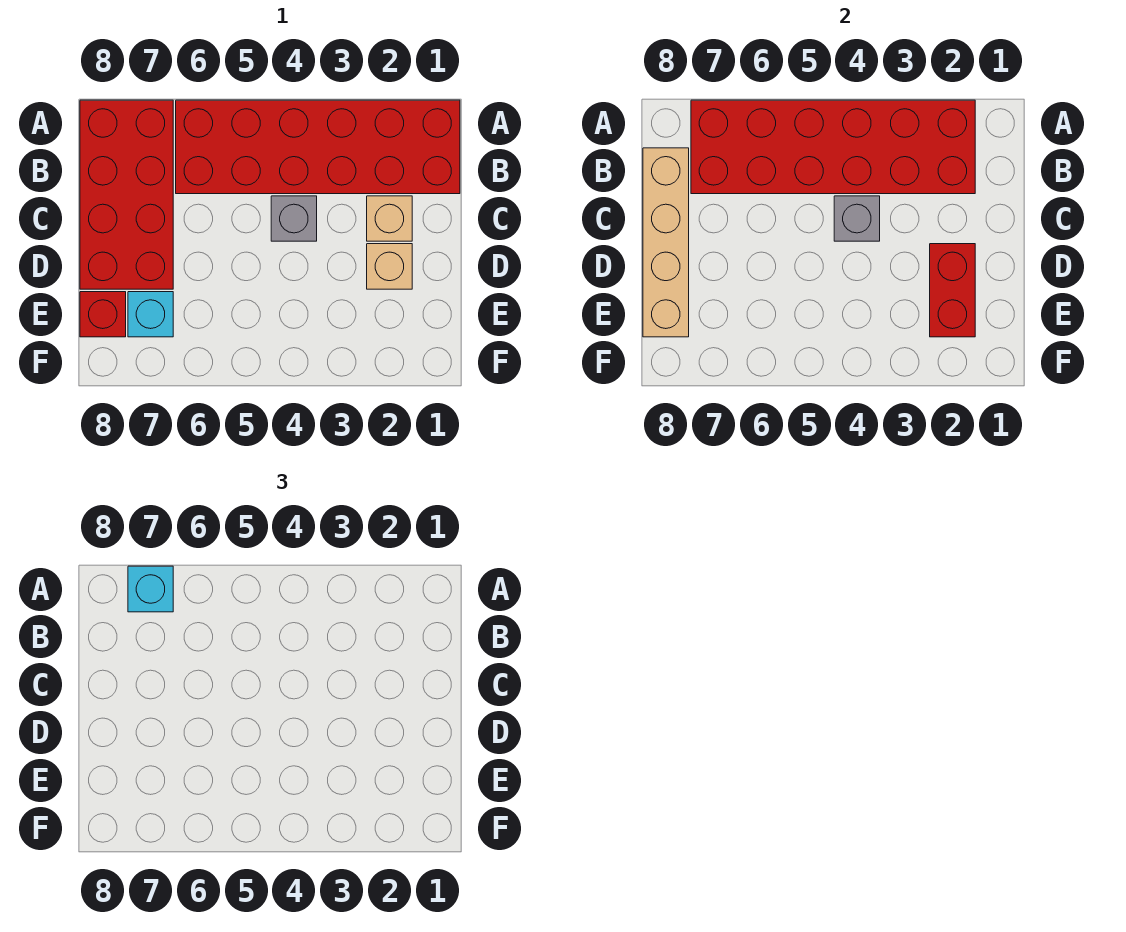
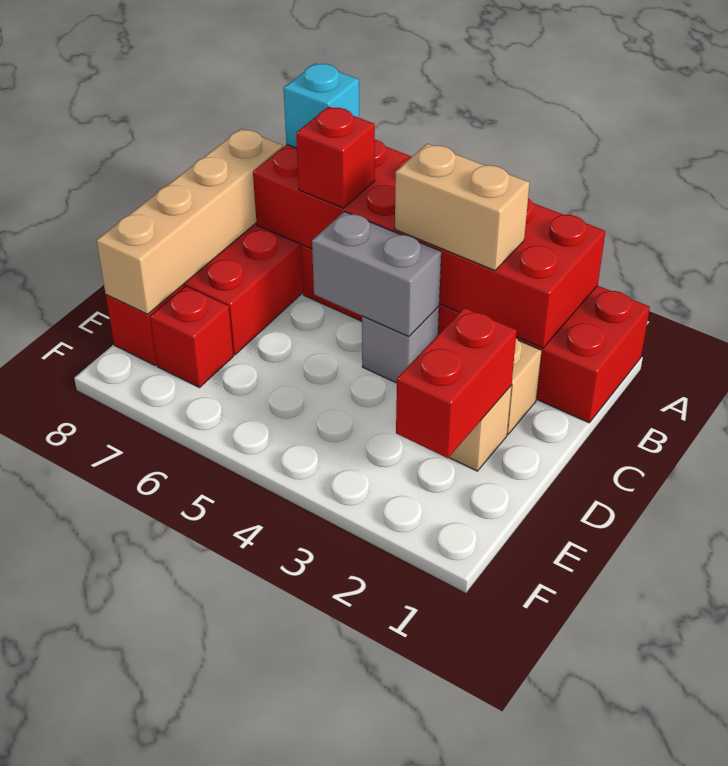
none -> tan brick B3:B4 level 3
none -> red brick B6 level 3
grey brick C4 level 2 -> grey brick C4:C5 level 2
cyan brick E7 level 1 -> red brick E7 level 1

